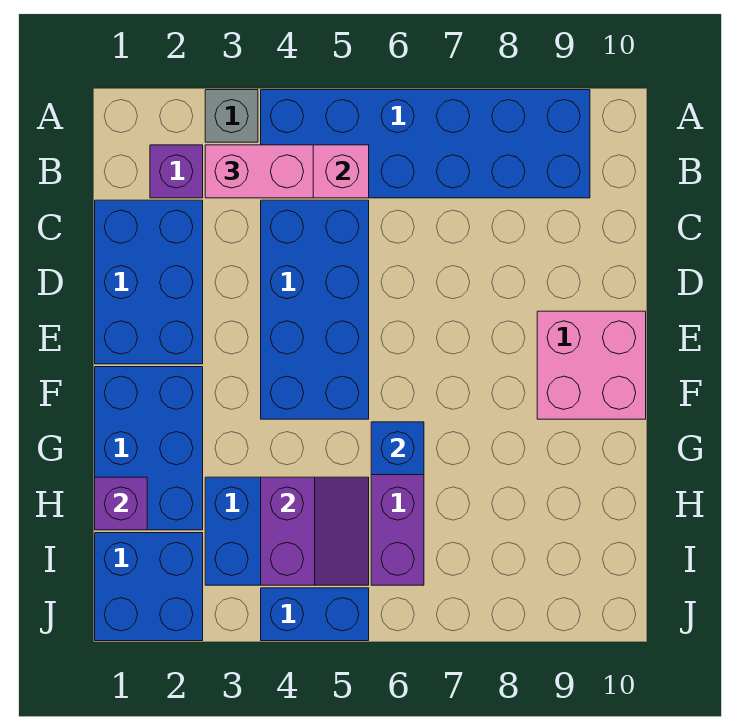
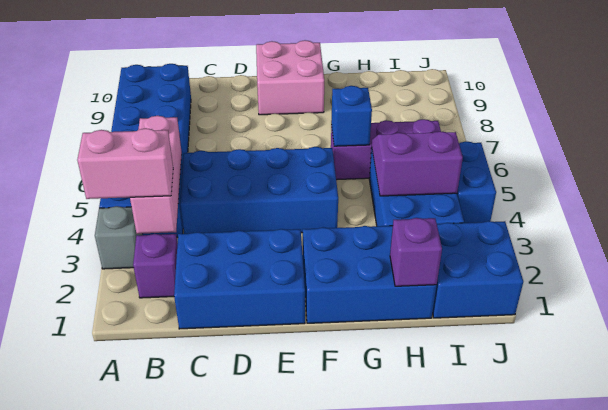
pink brick B3:B4 level 3 -> pink brick A3:B3 level 3

